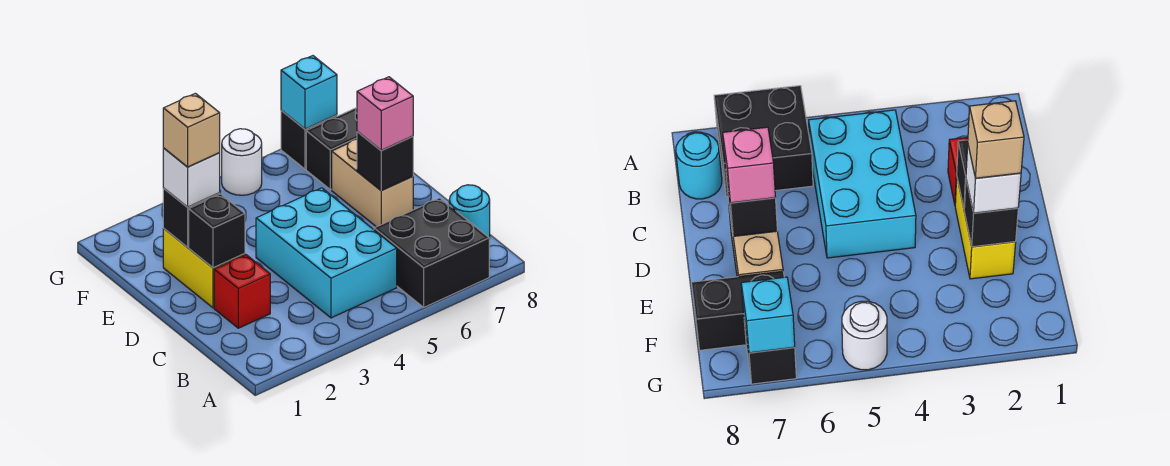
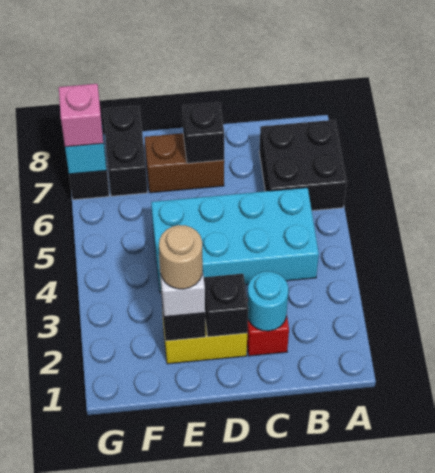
cyan brick B4:D5 level 1 -> cyan brick B4:E5 level 1
cyan round brick B8 level 1 -> cyan round brick C2 level 2
tan brick D7:E7 level 1 -> brown brick D7:E7 level 1
pink brick D7 level 3 -> pink brick G7 level 3
tan brick E2 level 4 -> tan round brick E2 level 4
white round brick G5 level 1 -> none

